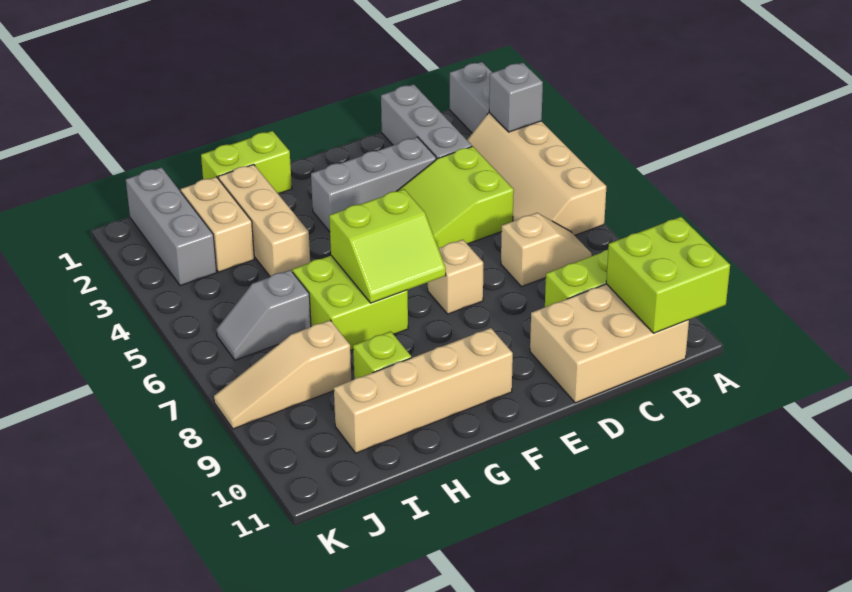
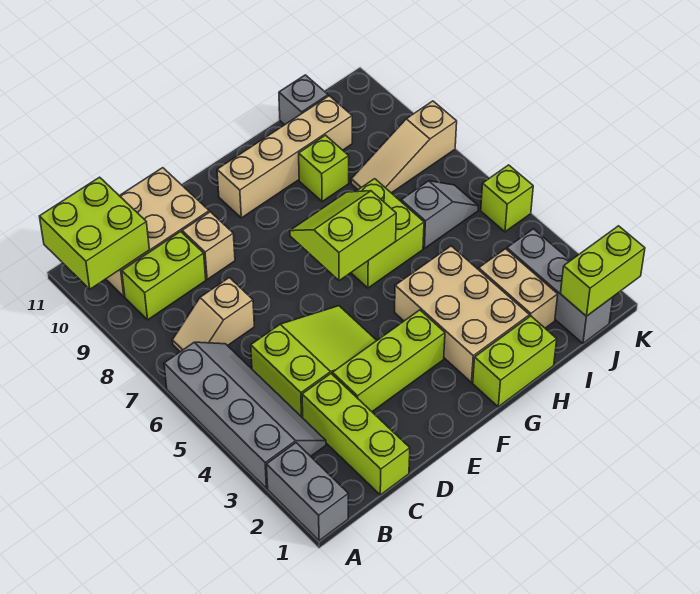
tan slope A3:B6 level 1 top A -> grey slope A3:B6 level 1 top A
grey brick A3 level 2 -> grey brick I11 level 1
grey brick C1:C3 level 1 -> lime brick C1:C3 level 1
grey brick D3:F3 level 1 -> lime brick D3:F3 level 1
tan brick E7 level 1 -> tan brick D9 level 1
tan brick H2:H4 level 1 -> tan brick G2:H4 level 1
tan slope I8:K8 level 1 top I -> tan slope I8:K8 level 1 top K
none -> lime brick J1:K1 level 2
none -> lime brick K5 level 1

